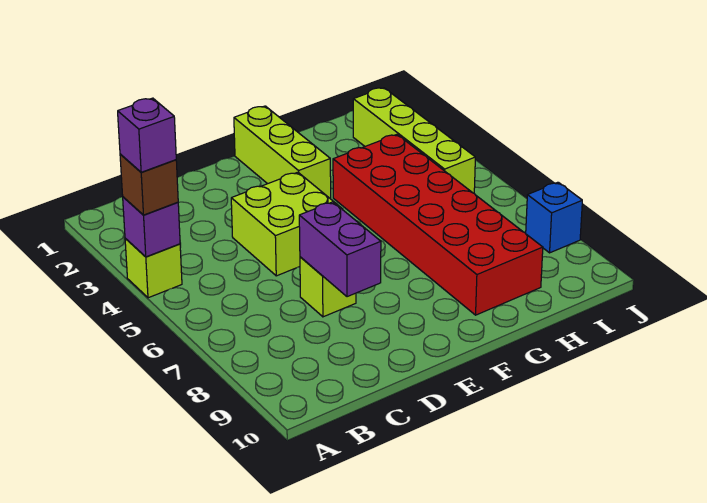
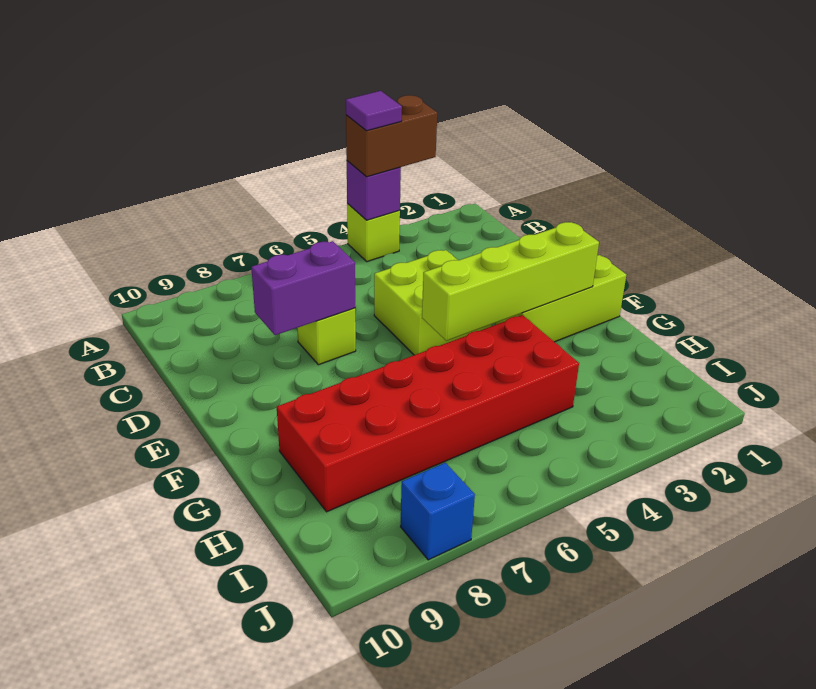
brown brick A4 level 3 -> brown brick A3:A4 level 3
purple brick A4 level 4 -> purple tile A4 level 4
lime brick I2:I5 level 1 -> lime brick F2:F5 level 2

